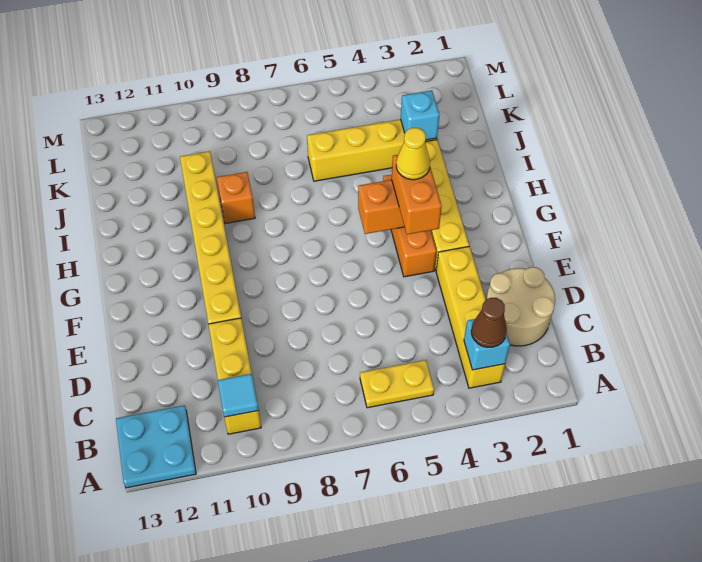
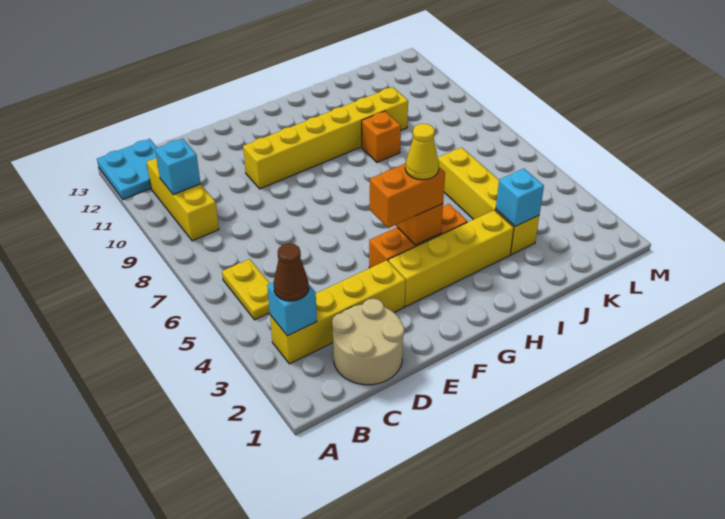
yellow brick B10:D10 level 1 -> yellow brick B9:B11 level 1
cyan tile B10 level 2 -> cyan brick B10 level 2

